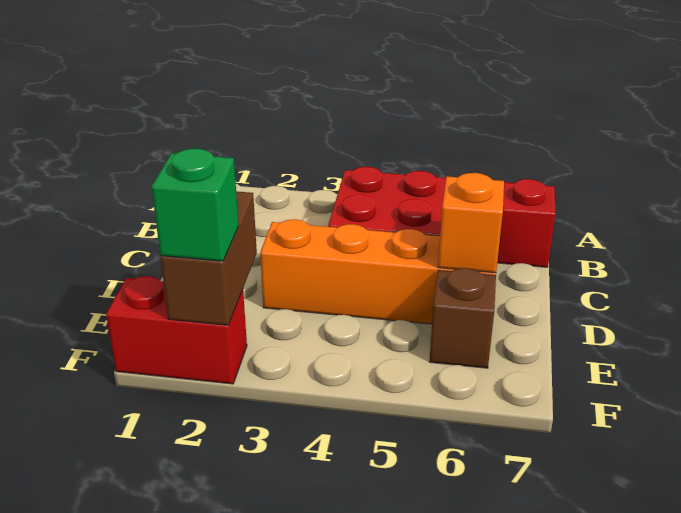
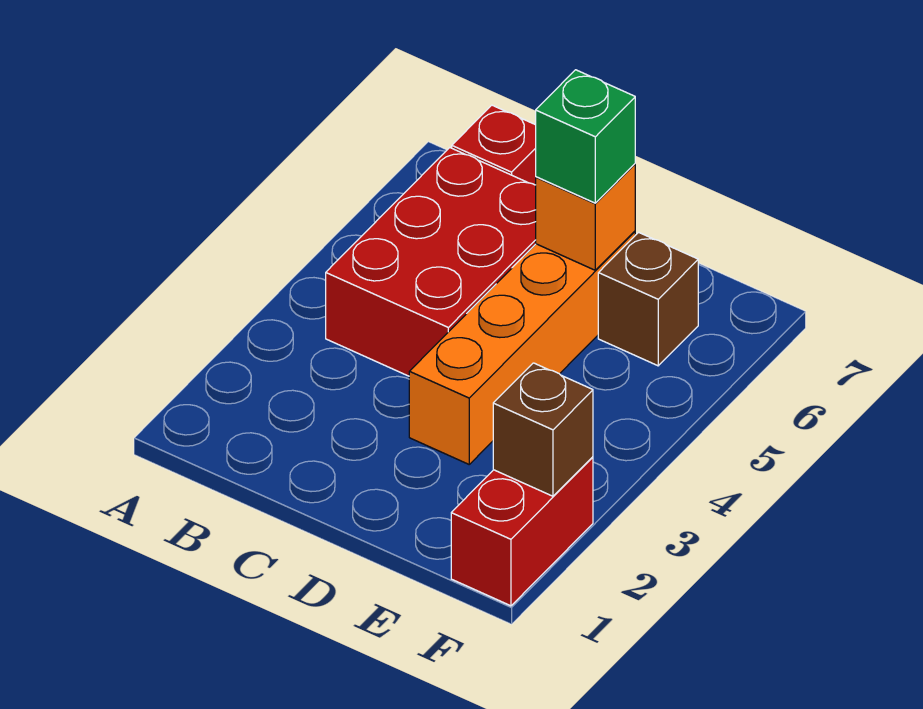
brown brick E2:F2 level 2 -> brown brick F2 level 2
green brick F2 level 3 -> green brick D6 level 3

